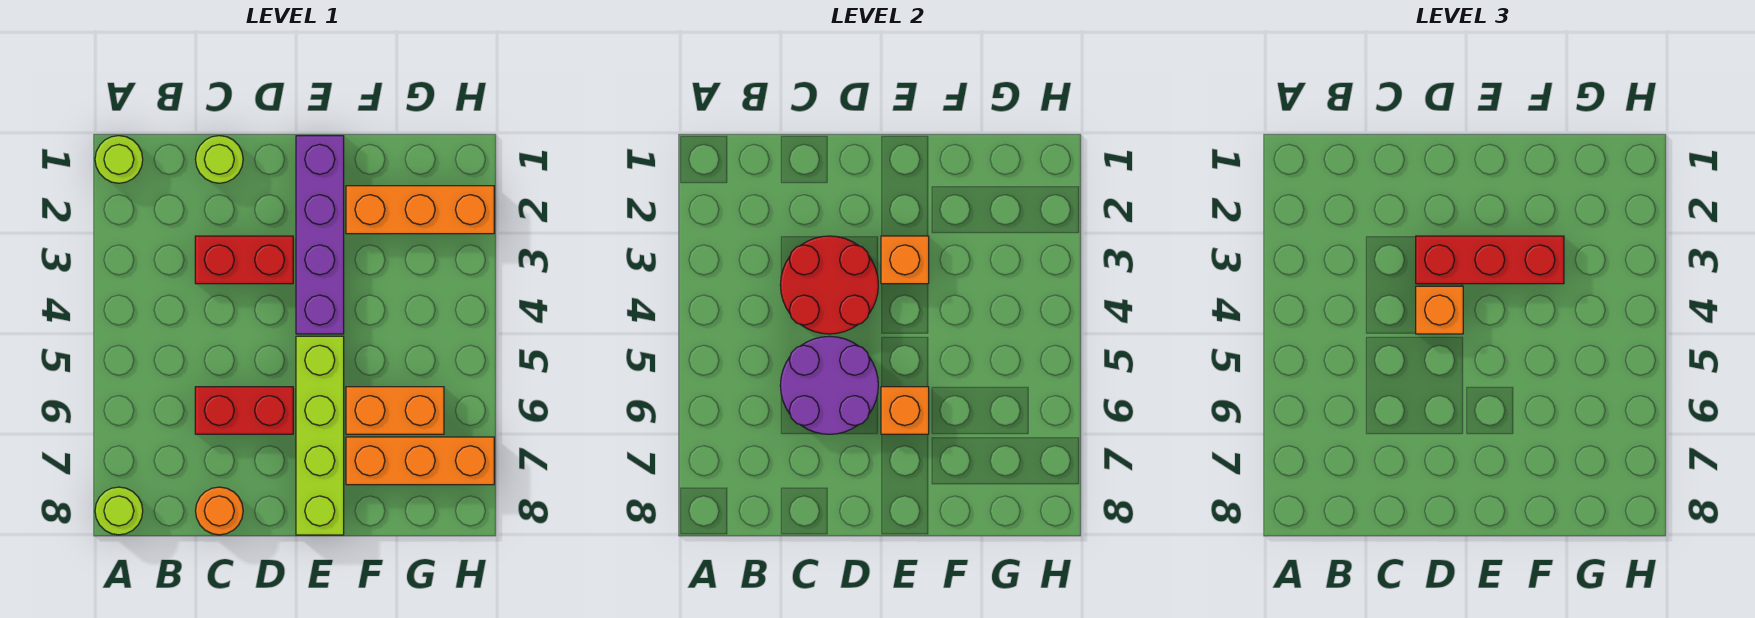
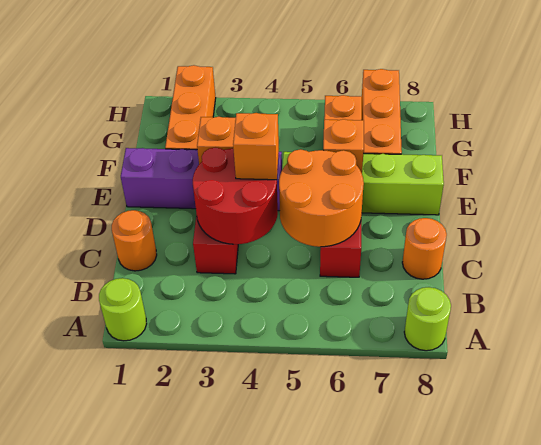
lime round brick C1 level 1 -> orange round brick C1 level 1
purple round brick C5:D6 level 2 -> orange round brick C5:D6 level 2
red brick D3:F3 level 3 -> none

